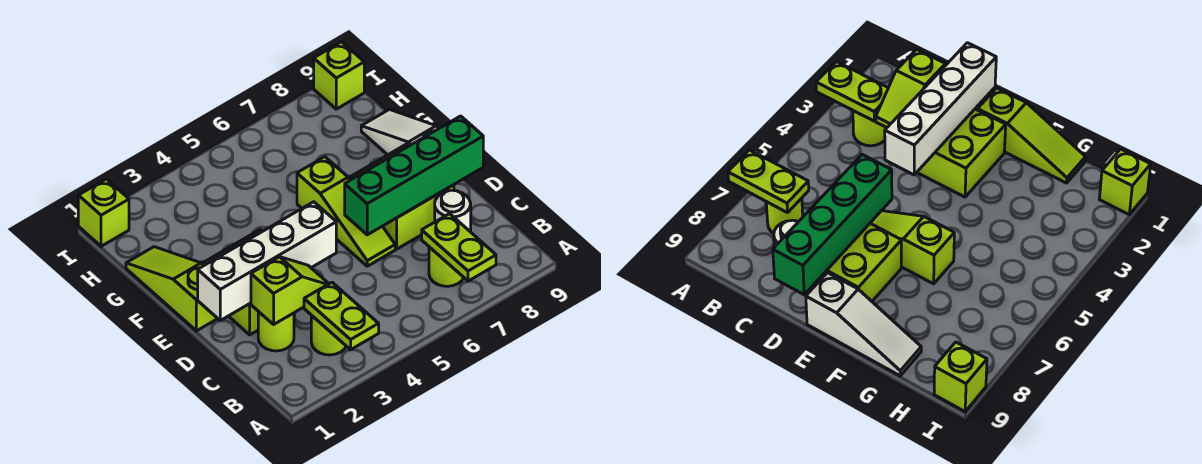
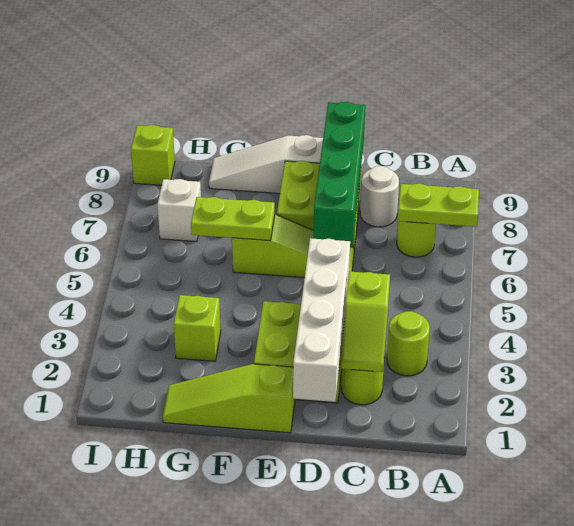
lime plate A3:B3 level 2 -> lime plate F6:G6 level 2
lime slope C2:C3 level 2 top 2 -> lime slope C2:C3 level 2 top 3
none -> white brick H7 level 1
lime brick I1 level 1 -> lime brick G3 level 1

